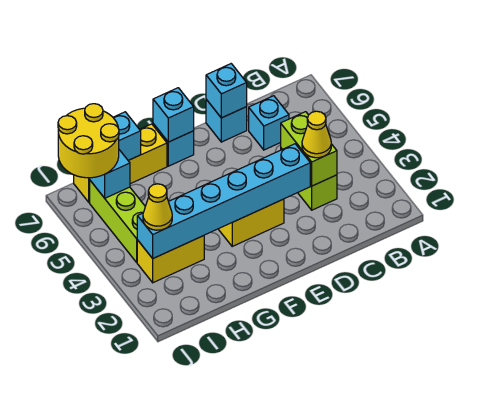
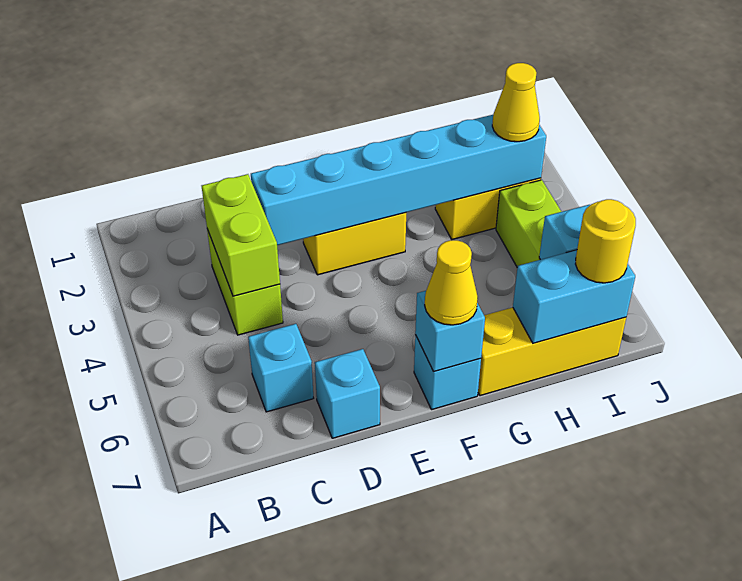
yellow cone C3 level 3 -> yellow cone F7 level 3
cyan brick D7 level 2 -> none
yellow round brick I6:J7 level 3 -> yellow round brick I7 level 3

